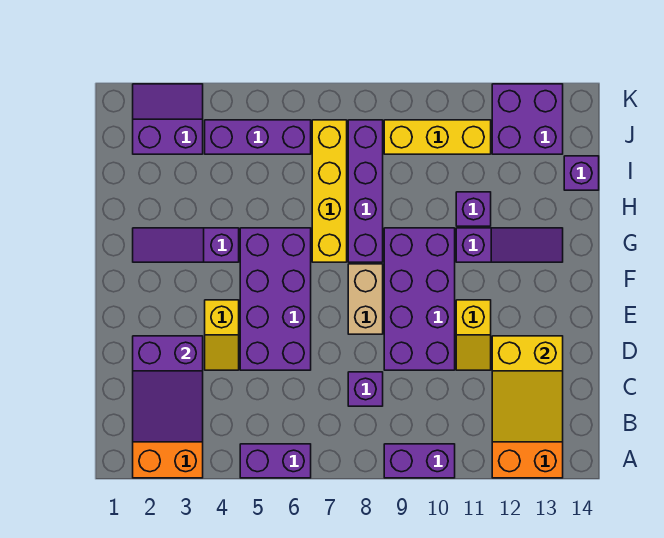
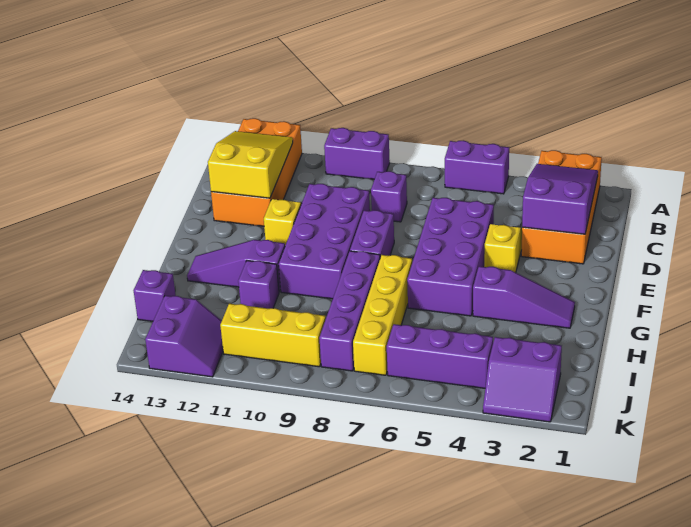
tan brick E8:F8 level 1 -> purple brick E8:F8 level 1
purple brick J12:K13 level 1 -> purple slope J12:K13 level 1 top 13

